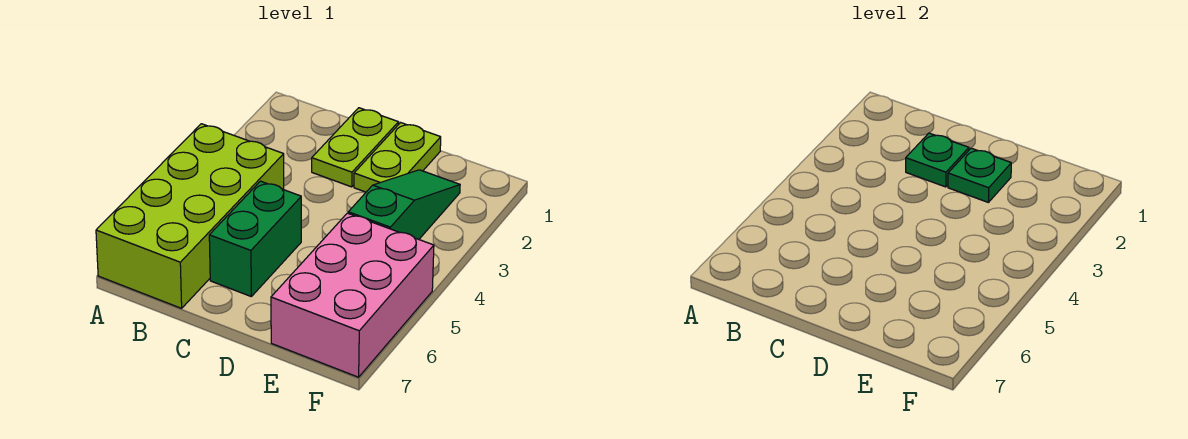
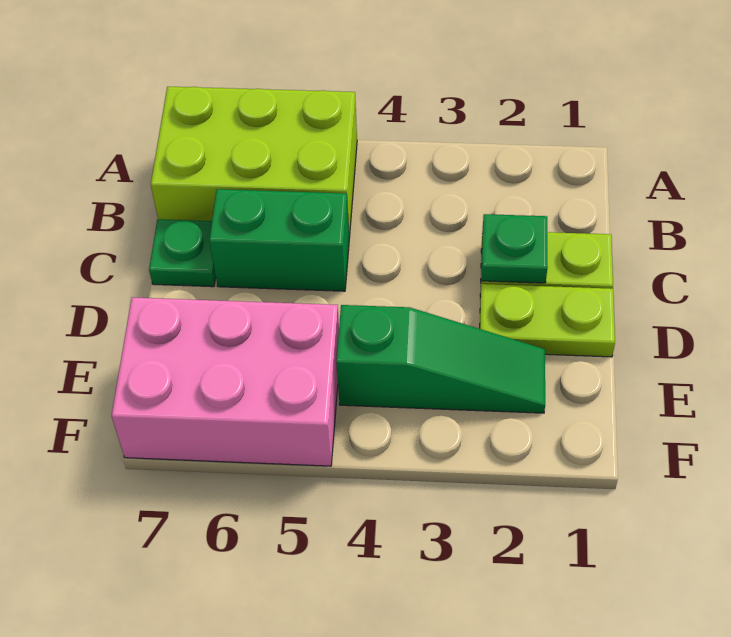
lime brick A4:B7 level 1 -> lime brick A5:B7 level 1
green plate D2 level 2 -> green plate C7 level 1

